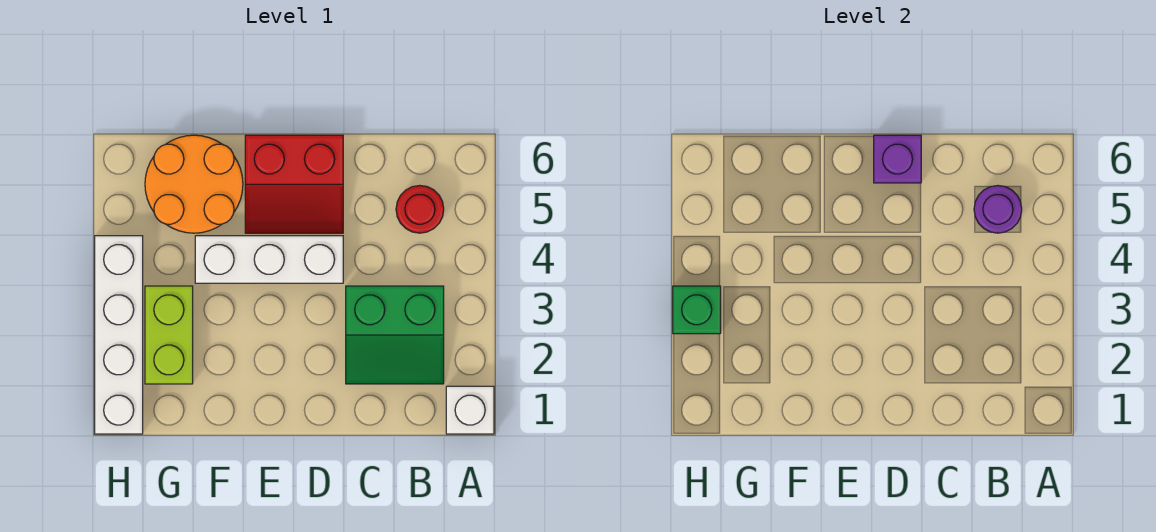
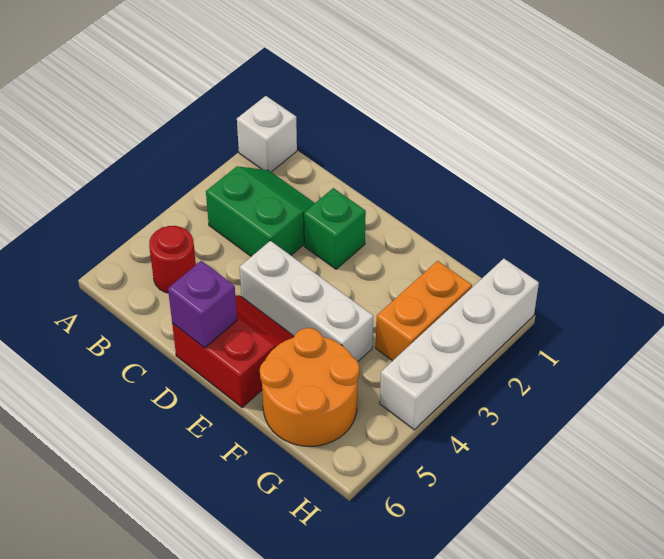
purple round brick B5 level 2 -> none
lime brick G2:G3 level 1 -> orange brick G2:G3 level 1
green brick H3 level 2 -> green brick D2 level 1

